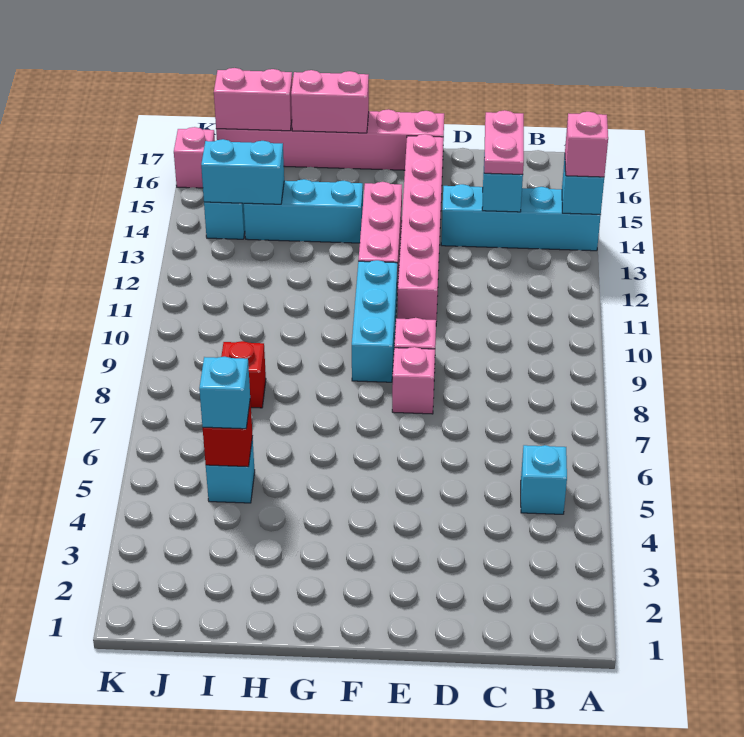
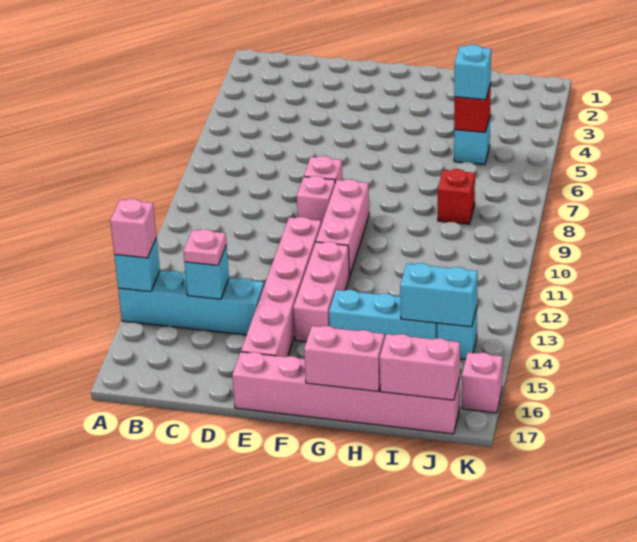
cyan brick B5 level 1 -> none
pink plate C14:C15 level 3 -> pink plate C14 level 3
cyan brick F9:F11 level 1 -> pink brick F9:F11 level 1

